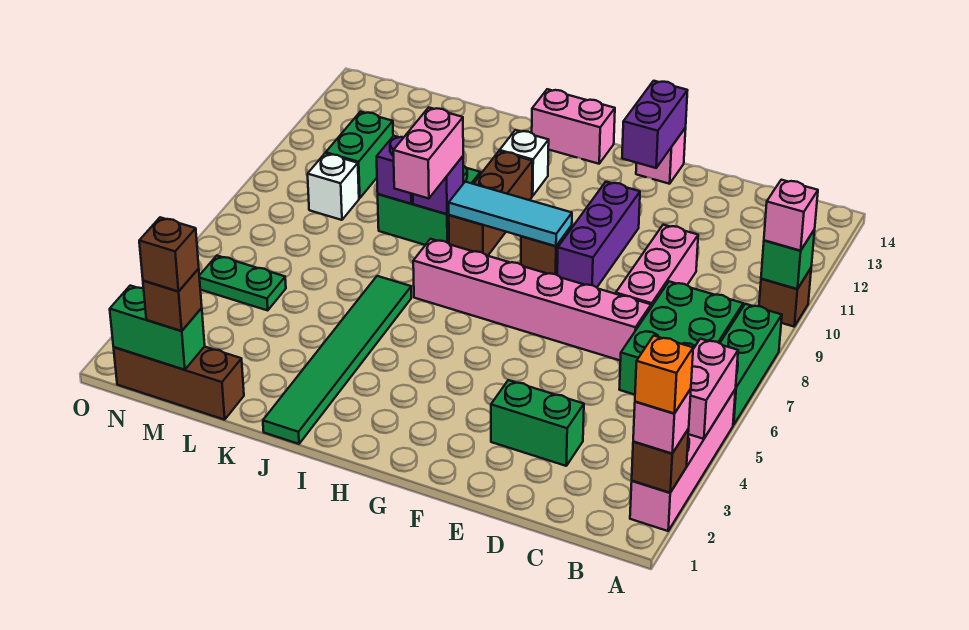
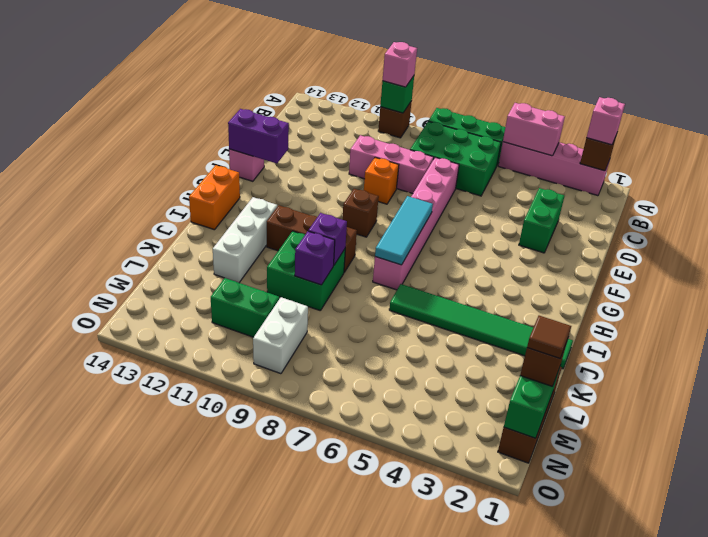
orange brick A2 level 4 -> orange brick E9 level 1
purple brick F9:F11 level 1 -> none
cyan tile G9:I9 level 2 -> cyan tile G7:I7 level 2
pink brick H14:I14 level 1 -> orange brick H14:I14 level 1
white brick I12 level 1 -> white brick I12:K12 level 1
pink brick J8:J9 level 3 -> none
brown brick M1 level 4 -> brown tile M1 level 4
green plate M5:N5 level 1 -> none
white brick M9 level 1 -> white brick M9:N9 level 1

